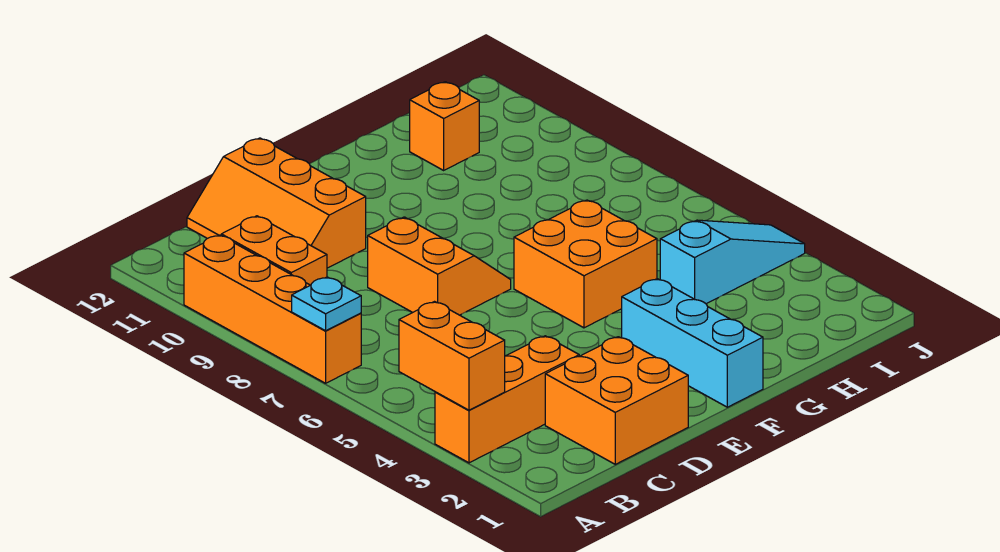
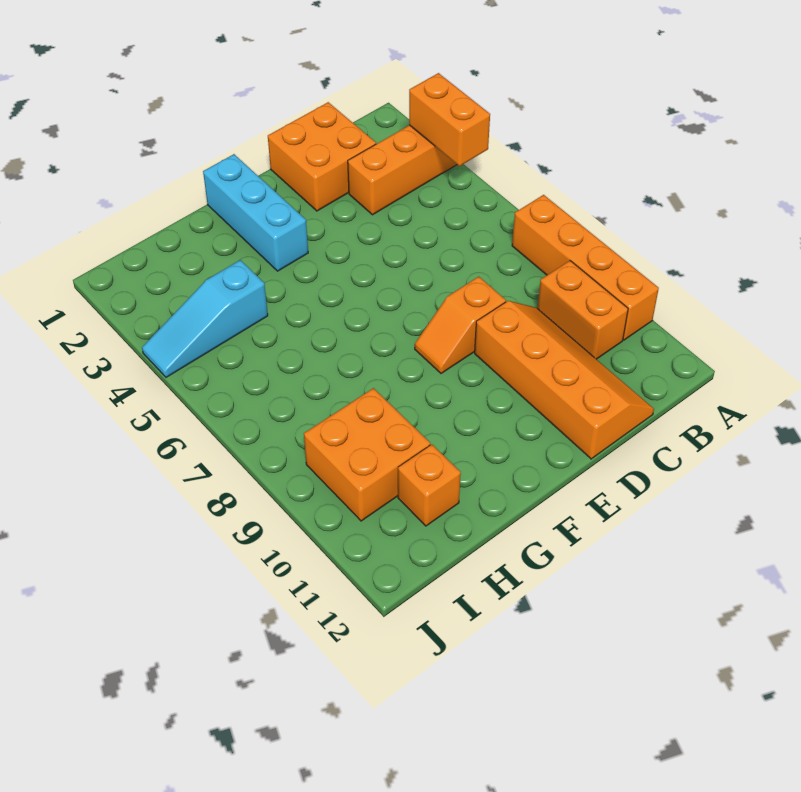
cyan plate A7 level 2 -> none
orange slope C10:D12 level 1 top D -> orange slope C9:D12 level 1 top D
orange slope D7:E8 level 1 top D -> orange slope D8:E8 level 1 top D
orange brick F5:G6 level 1 -> orange brick H9:I10 level 1

